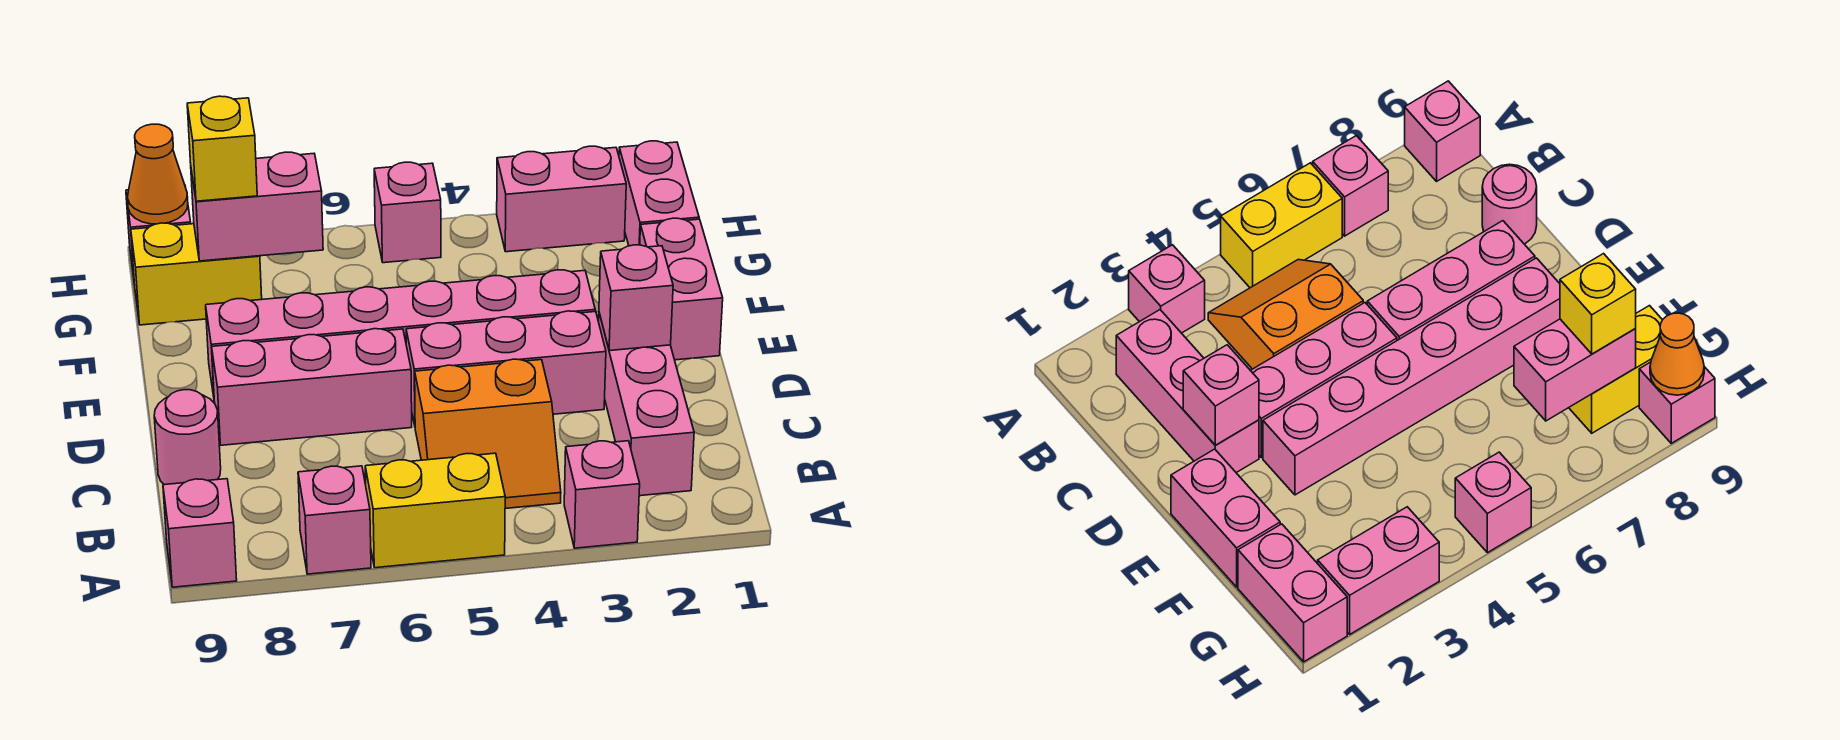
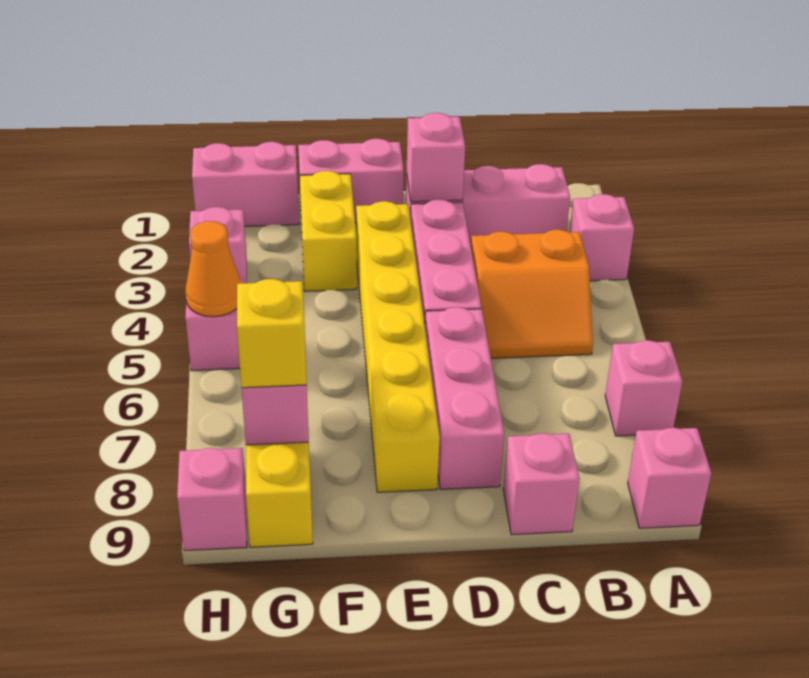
yellow brick A5:A6 level 1 -> yellow brick F2:F3 level 1
orange slope B4:C5 level 1 top C -> orange slope B4:C5 level 1 top 4
pink round brick C9 level 1 -> pink brick C9 level 1
pink brick E3:E8 level 1 -> yellow brick E3:E8 level 1
pink brick H2:H3 level 1 -> pink brick H3 level 1
orange cone H9 level 2 -> orange cone H5 level 2

